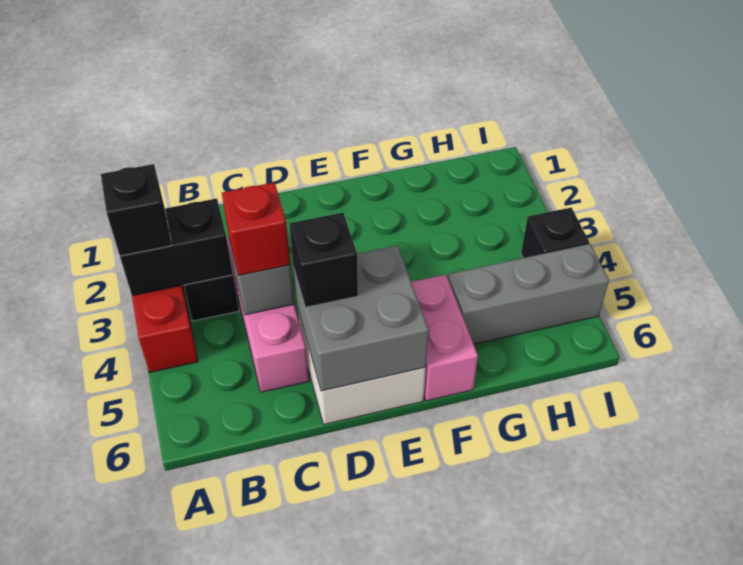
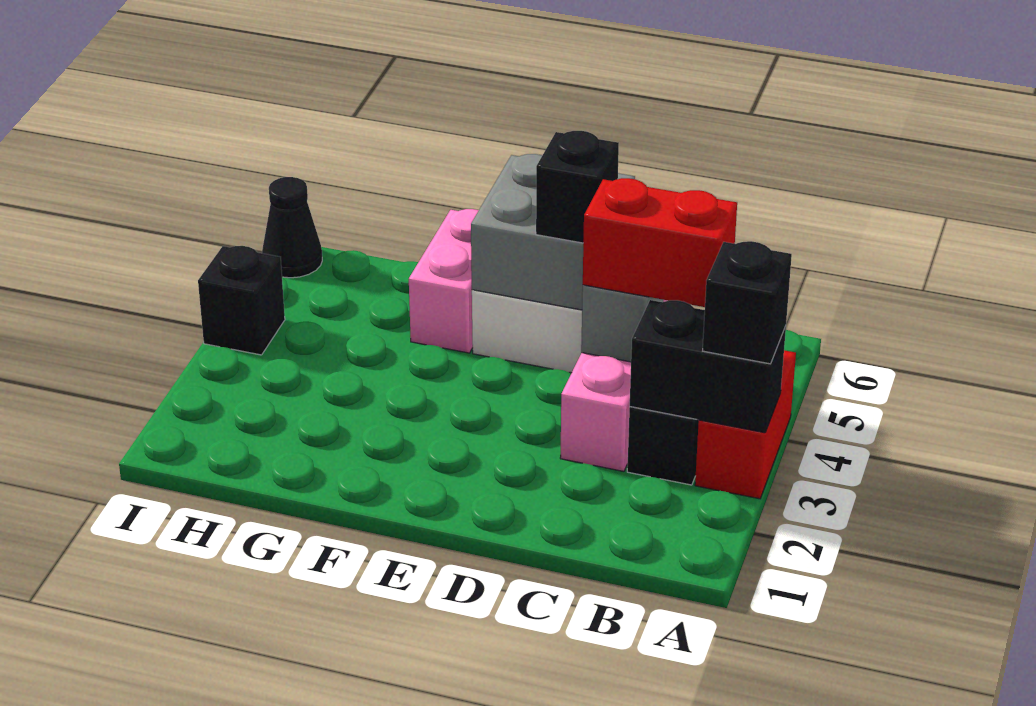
red brick C4 level 3 -> red brick B4:C4 level 3
grey brick G5:I5 level 1 -> none
none -> black cone I6 level 1

